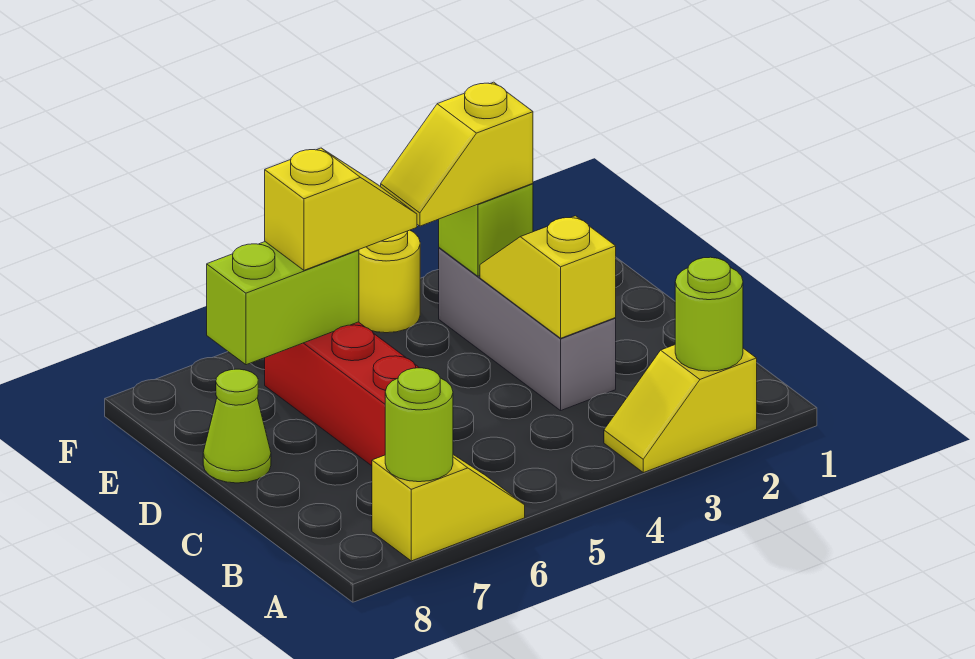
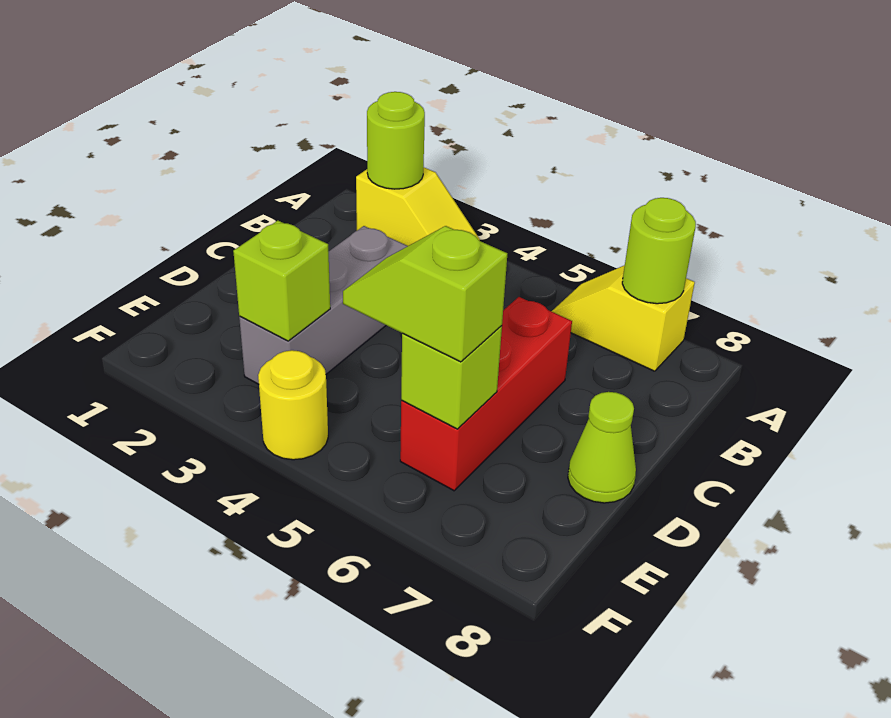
yellow slope C3:D3 level 2 top C -> none
yellow slope E3:E4 level 3 top 3 -> none
yellow slope E5:E6 level 3 top 6 -> lime slope E5:E6 level 3 top 6
lime brick E6:E7 level 2 -> lime brick E6 level 2

